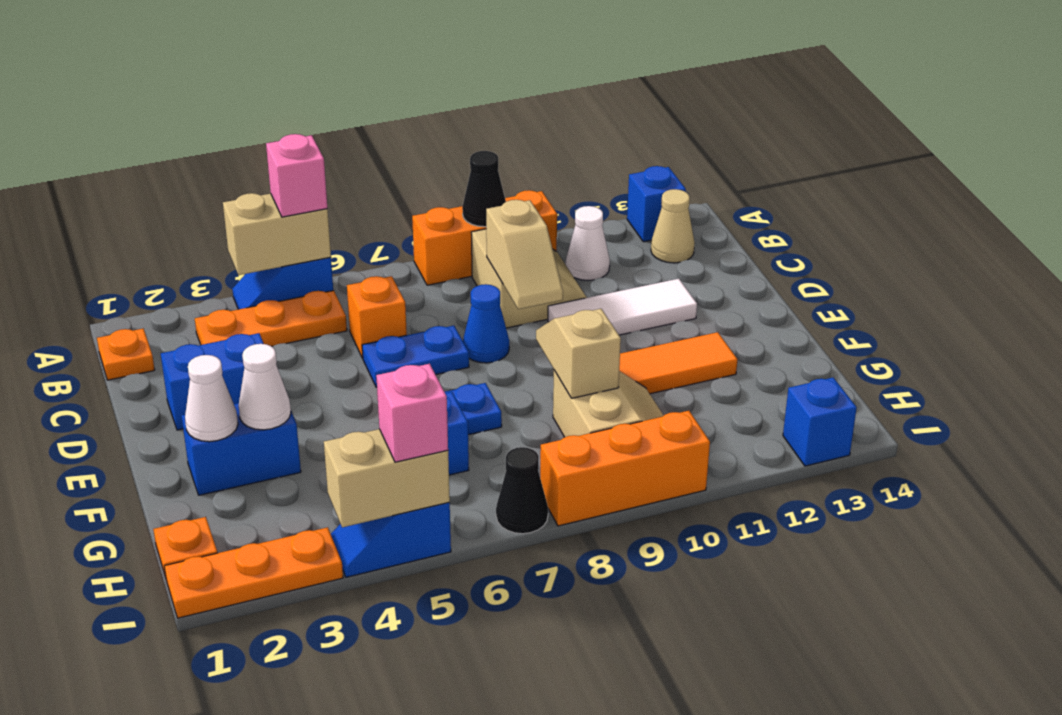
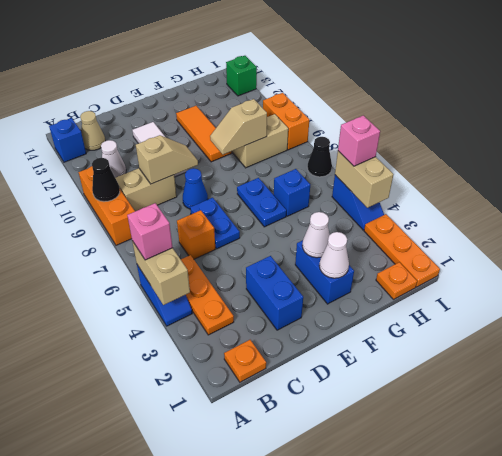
orange brick I8:I10 level 1 -> orange brick I9:I10 level 1
blue brick I13 level 1 -> green brick I13 level 1

